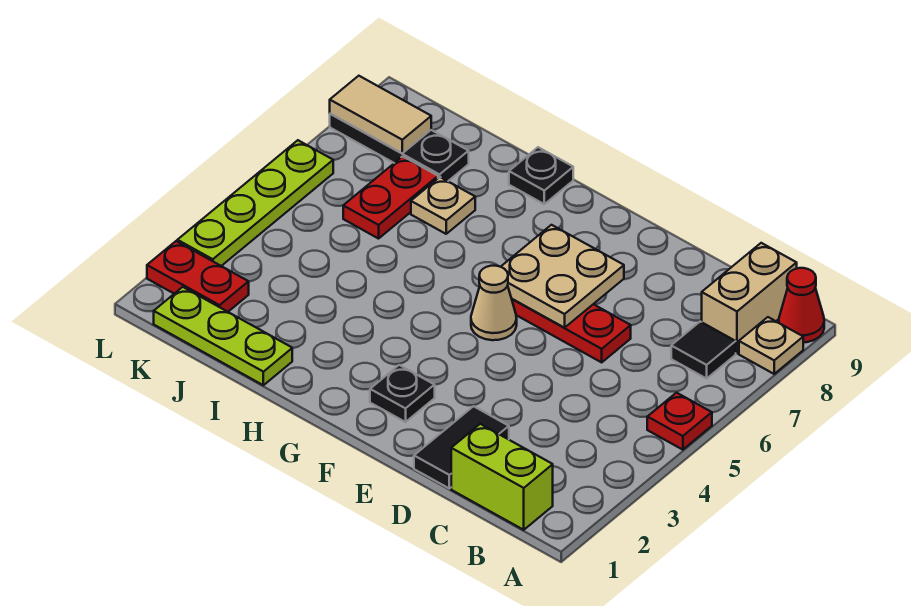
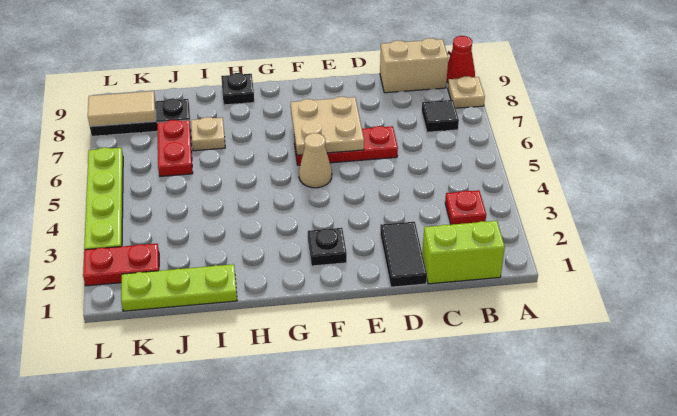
red plate A5 level 1 -> red plate B3 level 1
tan brick B8:B9 level 1 -> tan brick B9:C9 level 1

